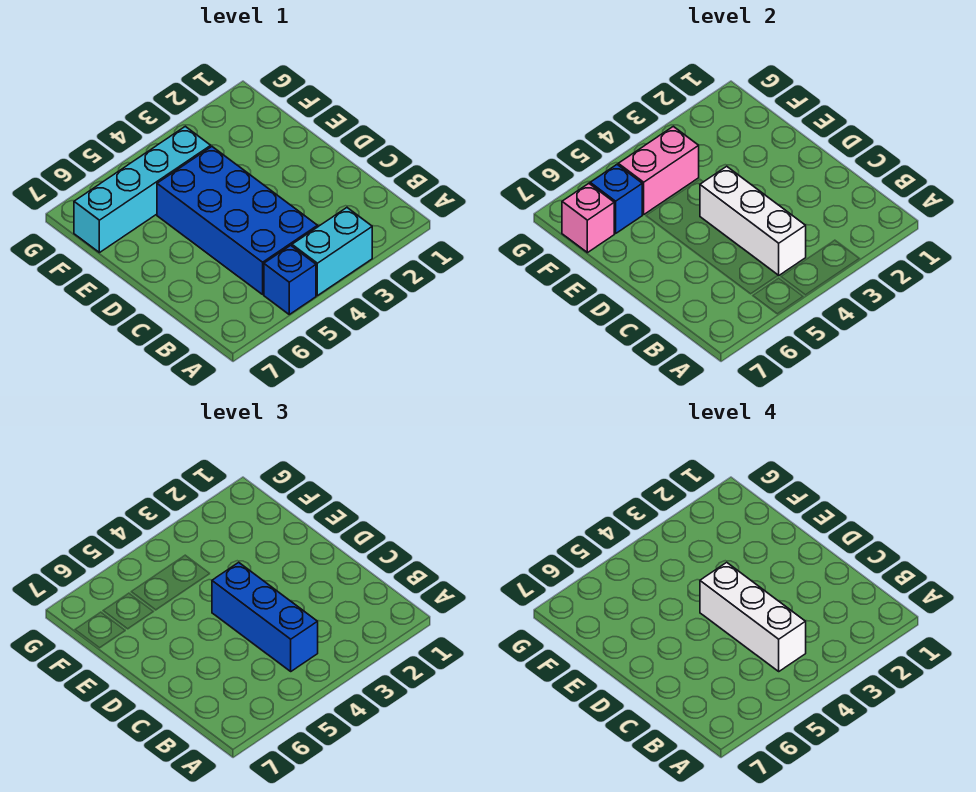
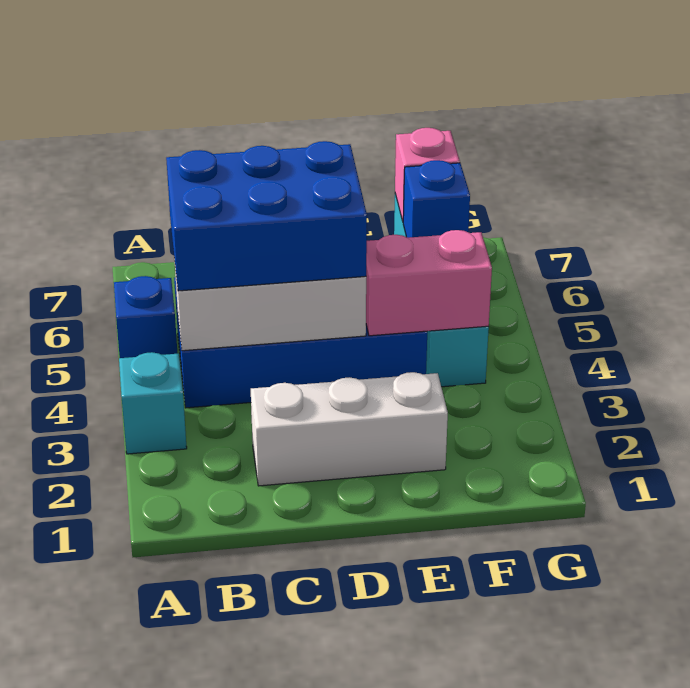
cyan brick A3:A4 level 1 -> cyan brick A3 level 1
blue brick B4:D4 level 3 -> blue brick B4:D5 level 3
white brick B4:D4 level 4 -> white brick C2:E2 level 1
pink brick F4:F5 level 2 -> pink brick E4:F4 level 2

